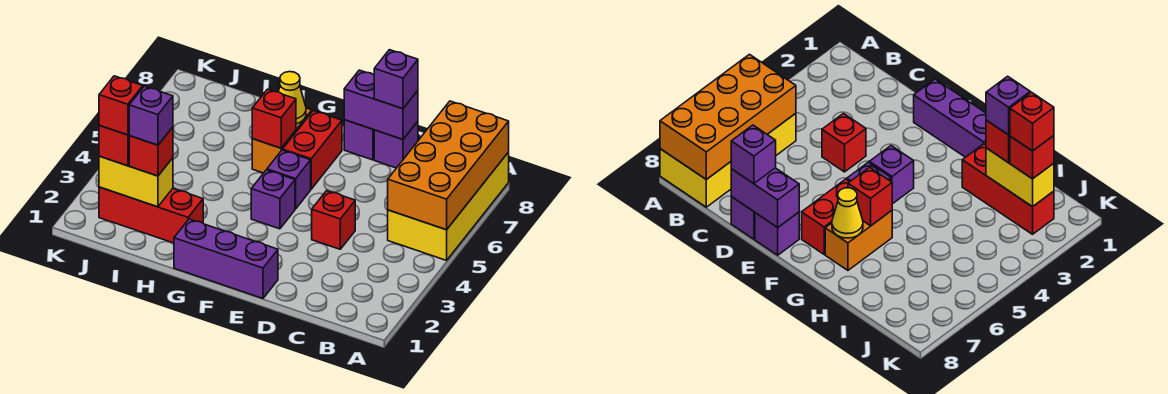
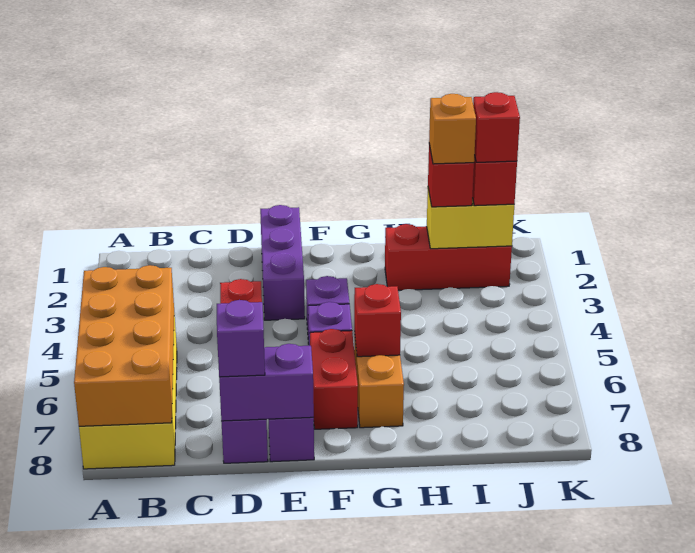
purple brick E1:G1 level 1 -> purple brick E1:E3 level 1
yellow cone G7 level 2 -> none
purple brick I2 level 4 -> orange brick I2 level 4

